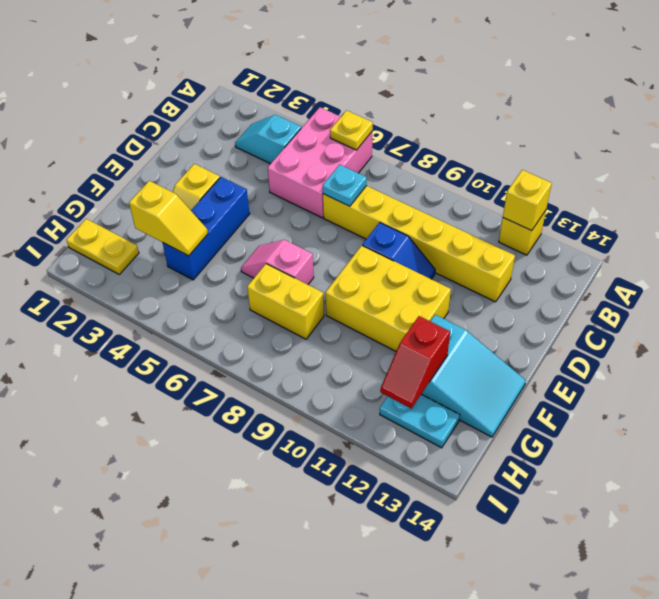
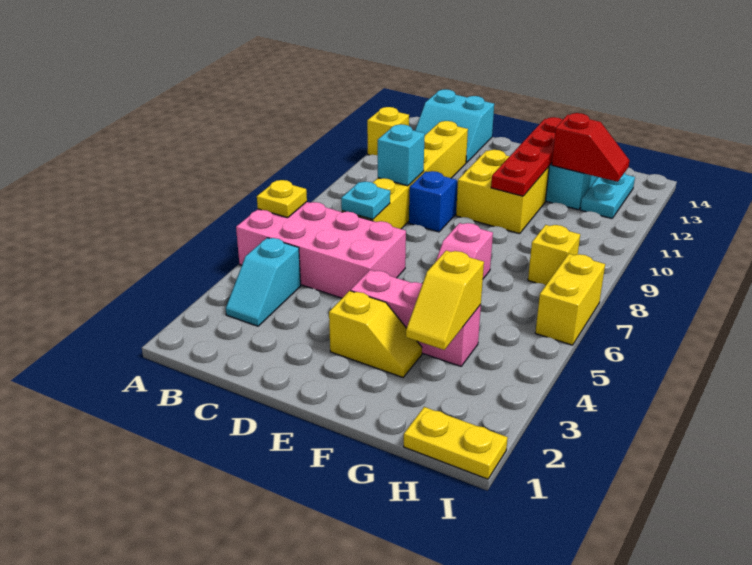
pink brick A5:C6 level 1 -> pink brick A5:D6 level 1
yellow brick A12 level 2 -> yellow brick H8 level 1
none -> cyan slope B13:C14 level 1 top 14
none -> cyan brick C9 level 2
blue brick E4:G4 level 1 -> pink brick E4:G4 level 1
yellow brick E9:F11 level 1 -> yellow brick E10:F11 level 1
none -> red plate F10:F13 level 2
yellow slope G3:G4 level 2 top 3 -> yellow slope G3:G4 level 2 top 4
yellow brick G7:G8 level 1 -> yellow brick I6:I7 level 1
yellow plate H1:H2 level 1 -> yellow plate H1:I1 level 1

